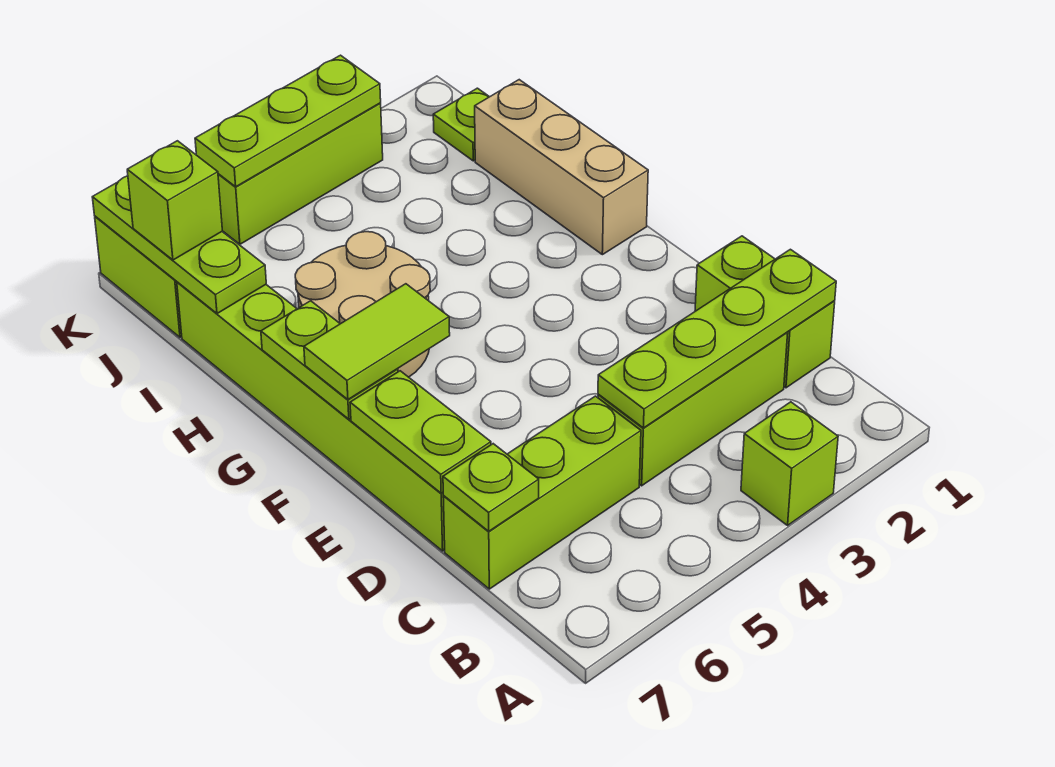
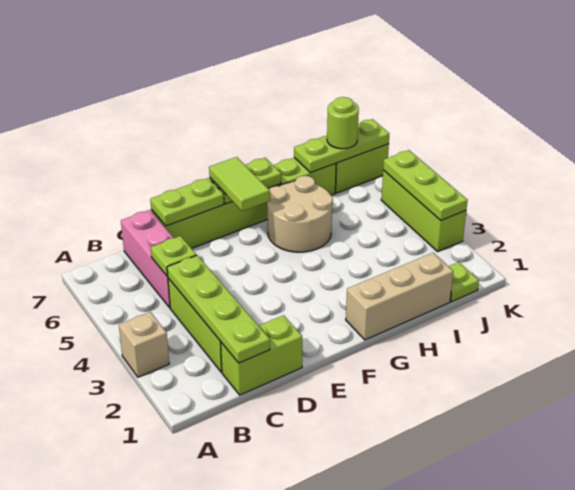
lime brick A3 level 1 -> tan brick A3 level 1
lime brick C5:C7 level 1 -> pink brick C5:C7 level 1
lime plate C7 level 2 -> lime plate C5 level 2
lime brick J7 level 3 -> lime round brick J7 level 3

